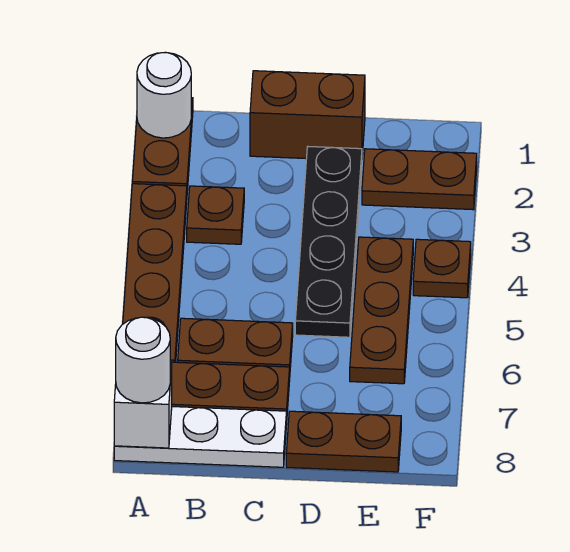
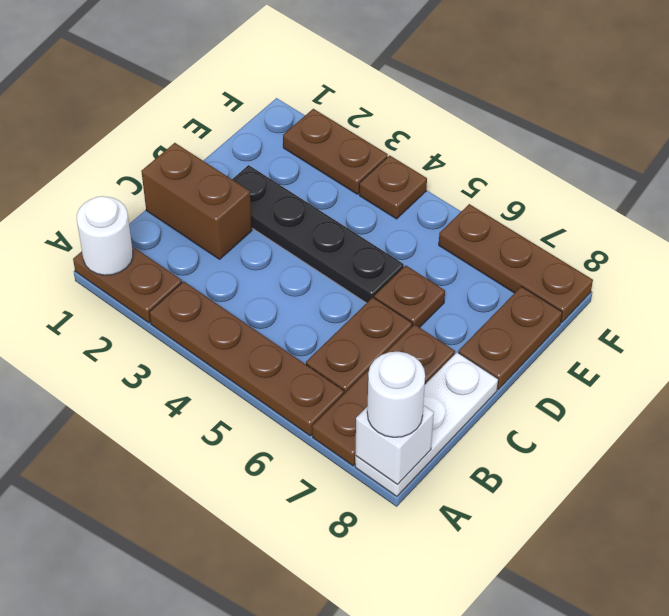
brown plate B3 level 1 -> brown plate D6 level 1
brown brick C1:D1 level 1 -> brown brick C1:C2 level 1
brown plate E2:F2 level 1 -> brown plate F2:F3 level 1
brown plate E4:E6 level 1 -> brown plate F6:F8 level 1

